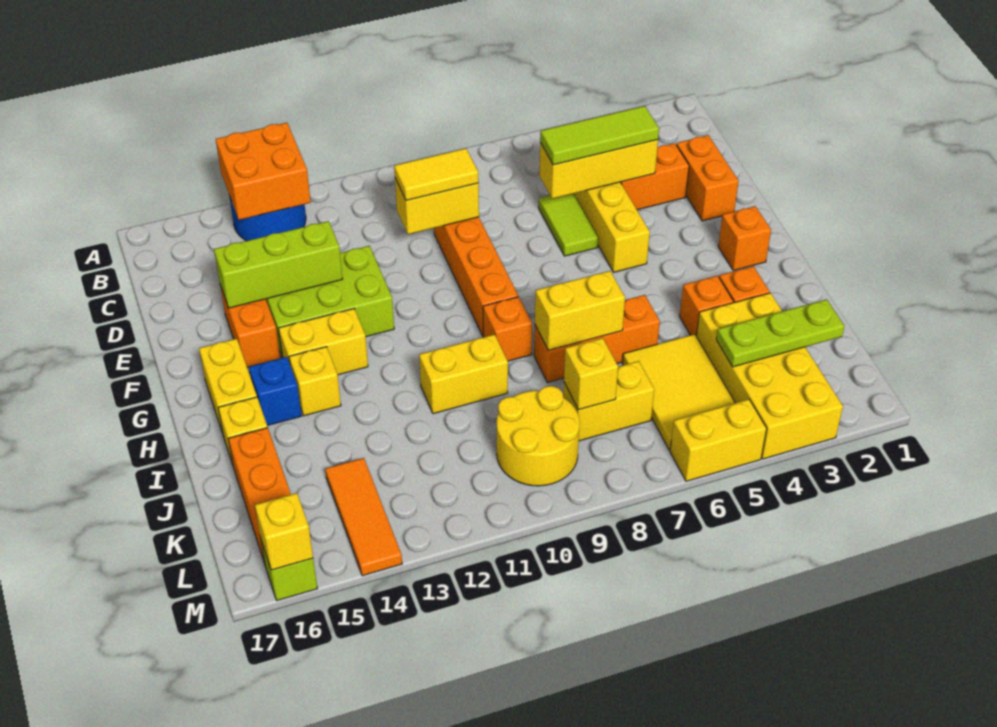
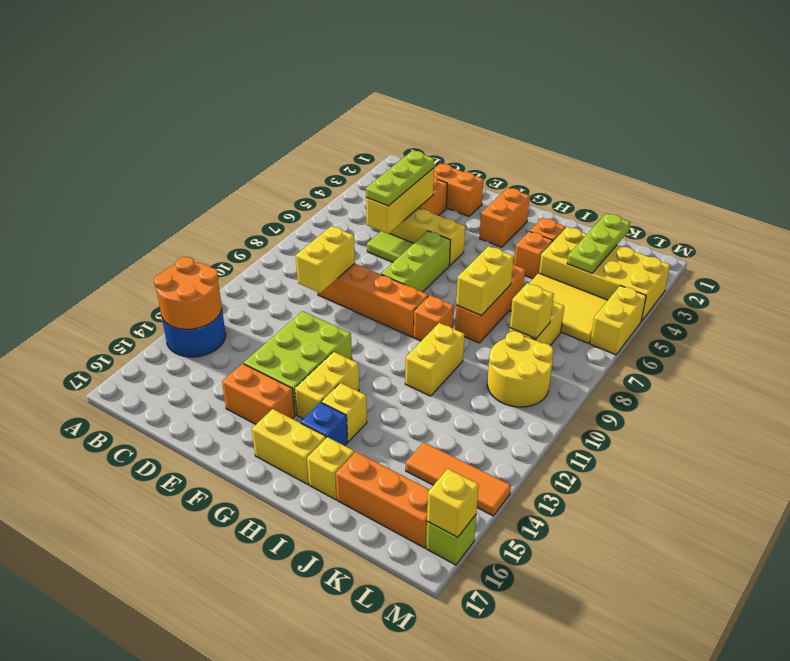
orange brick A13:B14 level 2 -> orange round brick A13:B14 level 2
lime tile D4:D6 level 3 -> lime plate D4:D6 level 3
yellow tile D9:D10 level 3 -> none
lime brick E13:E15 level 2 -> lime brick F6:F8 level 1
orange brick G2 level 1 -> orange brick G2:G3 level 1

